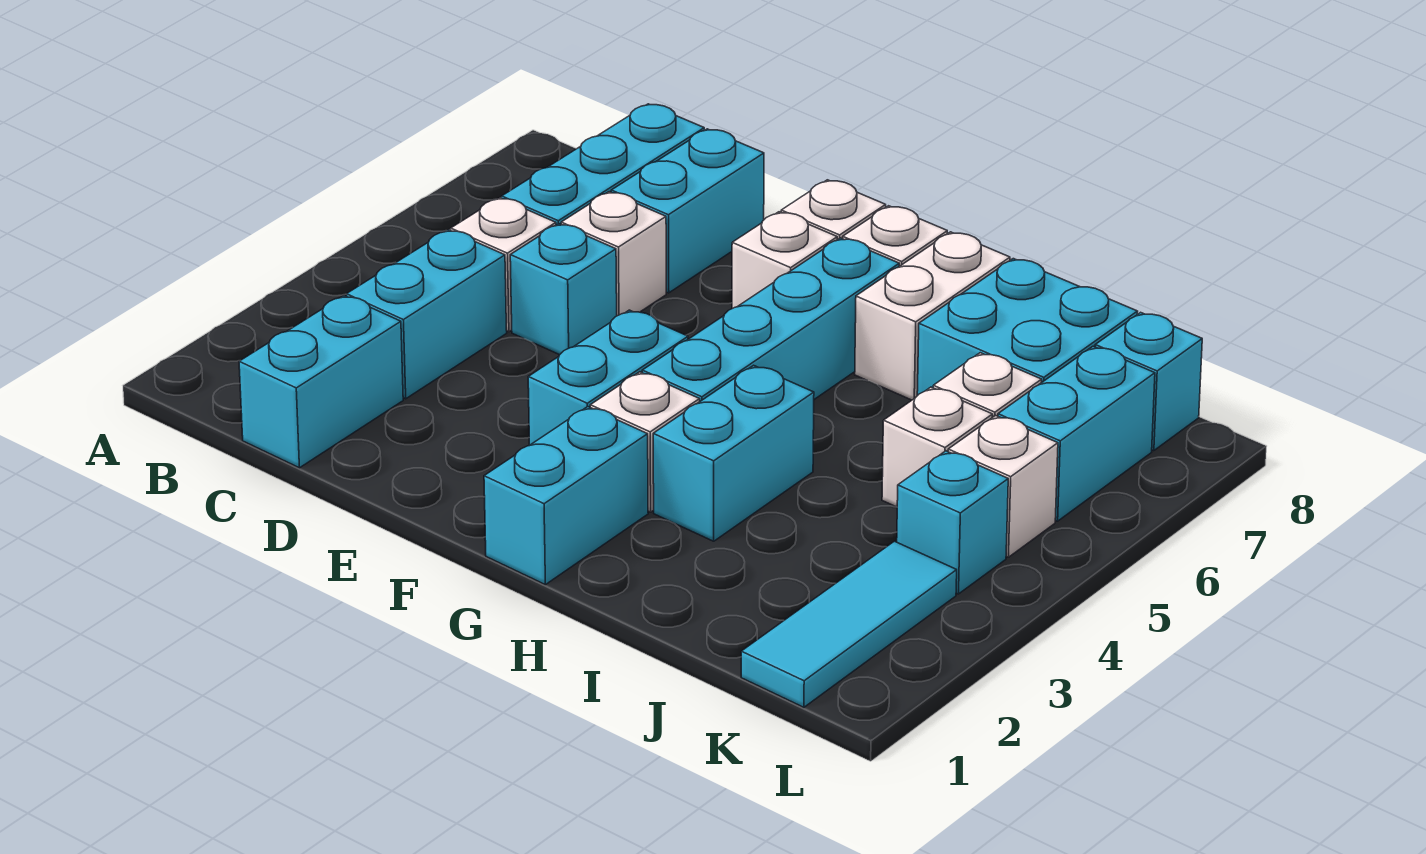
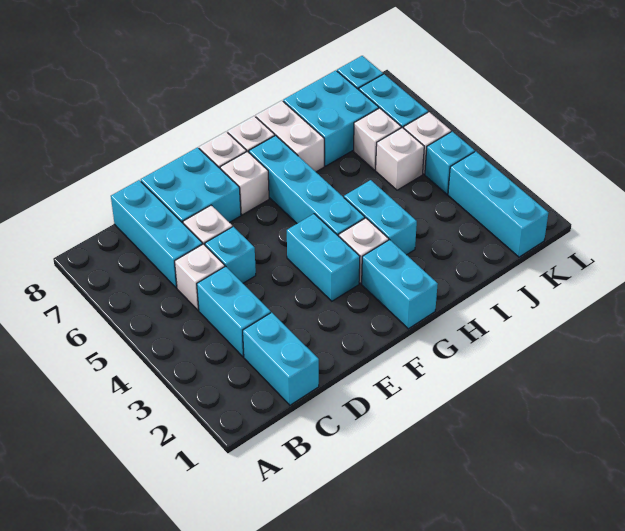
cyan brick D7:D8 level 1 -> cyan brick D7:E8 level 1
cyan tile K1:K3 level 1 -> cyan brick K1:K3 level 1

